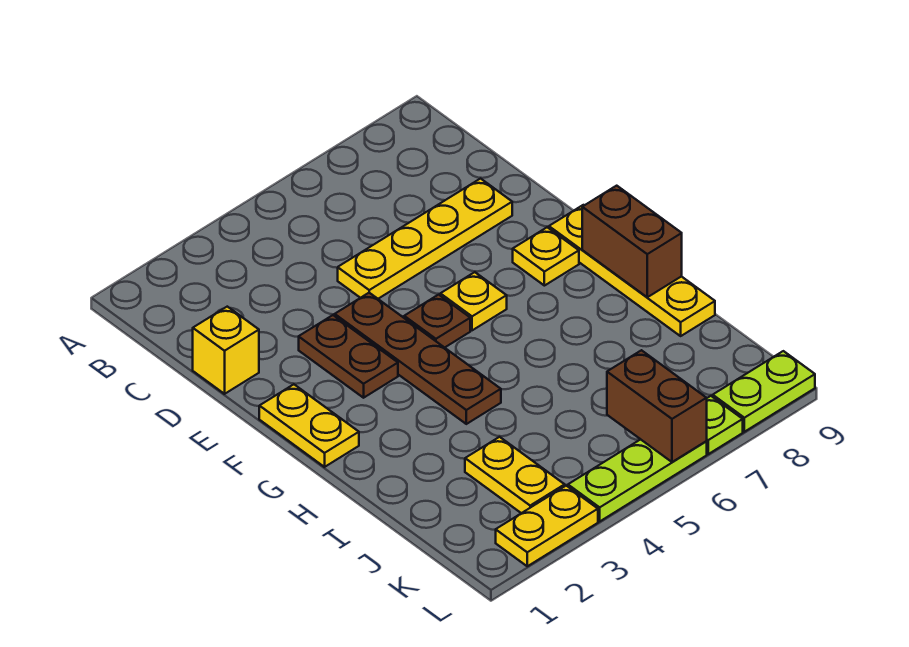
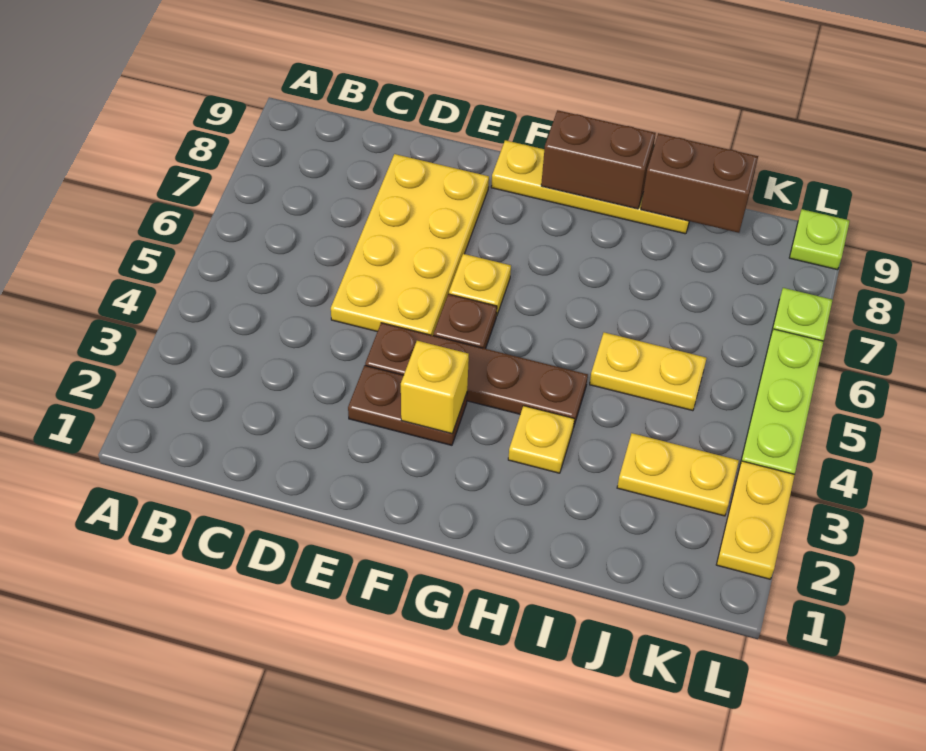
yellow brick D1 level 1 -> yellow brick F3 level 2
yellow plate D5:D8 level 1 -> yellow plate D5:E8 level 1
yellow plate F1:G1 level 1 -> yellow plate I5:J5 level 1
yellow plate F8 level 1 -> yellow plate H3 level 1
brown brick K6:L6 level 2 -> brown brick I9:J9 level 2
lime plate L8:L9 level 1 -> lime plate L9 level 1

